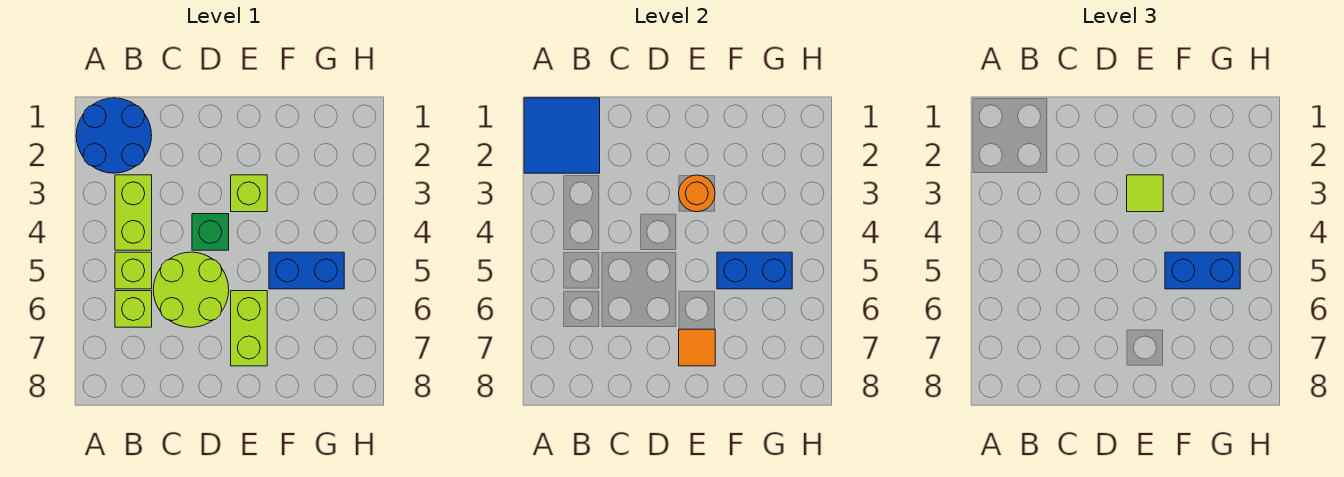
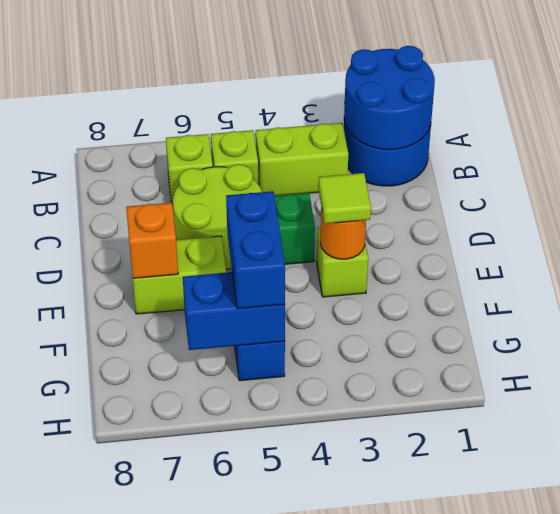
blue tile A1:B2 level 2 -> blue round brick A1:B2 level 2
orange tile E7 level 2 -> orange brick E7 level 2
blue brick F5:G5 level 2 -> blue brick G5:G6 level 2

